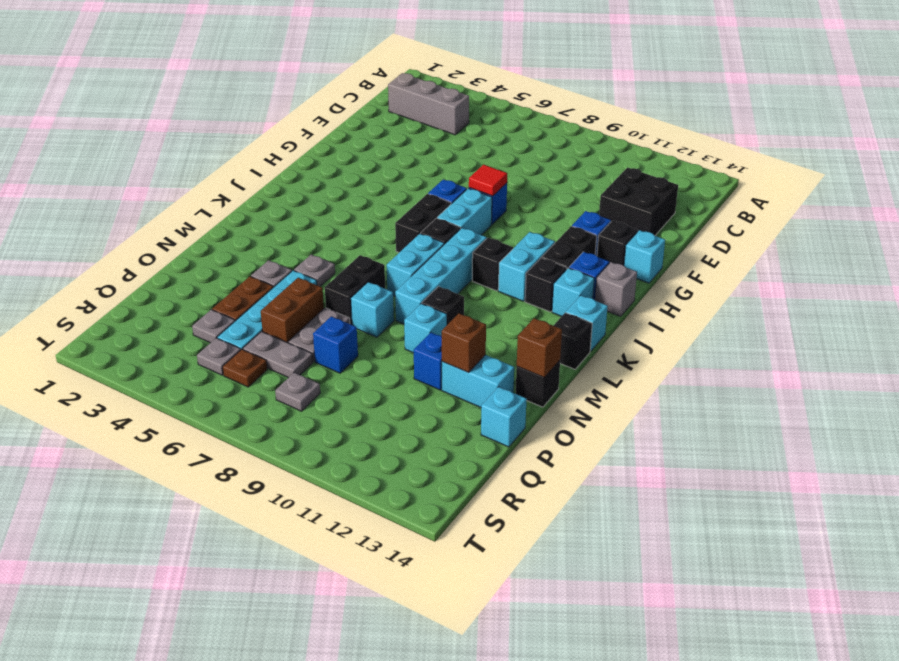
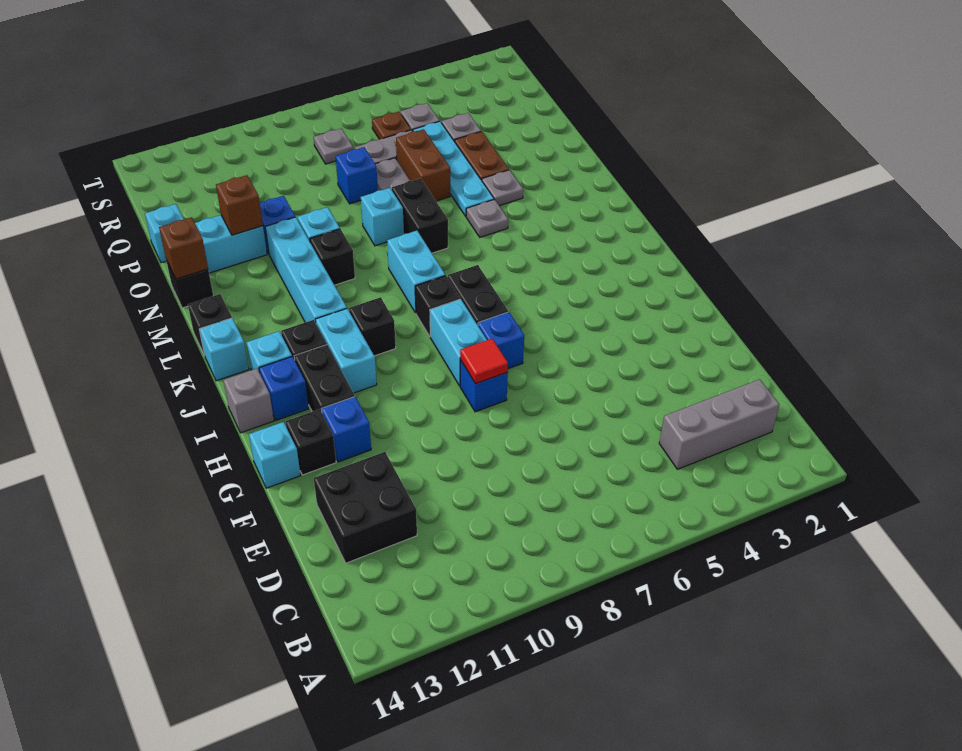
cyan brick J9:M9 level 1 -> cyan brick K11:N11 level 1

